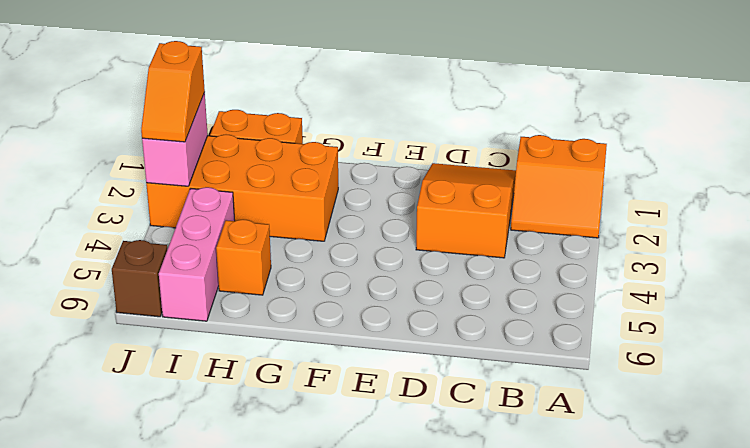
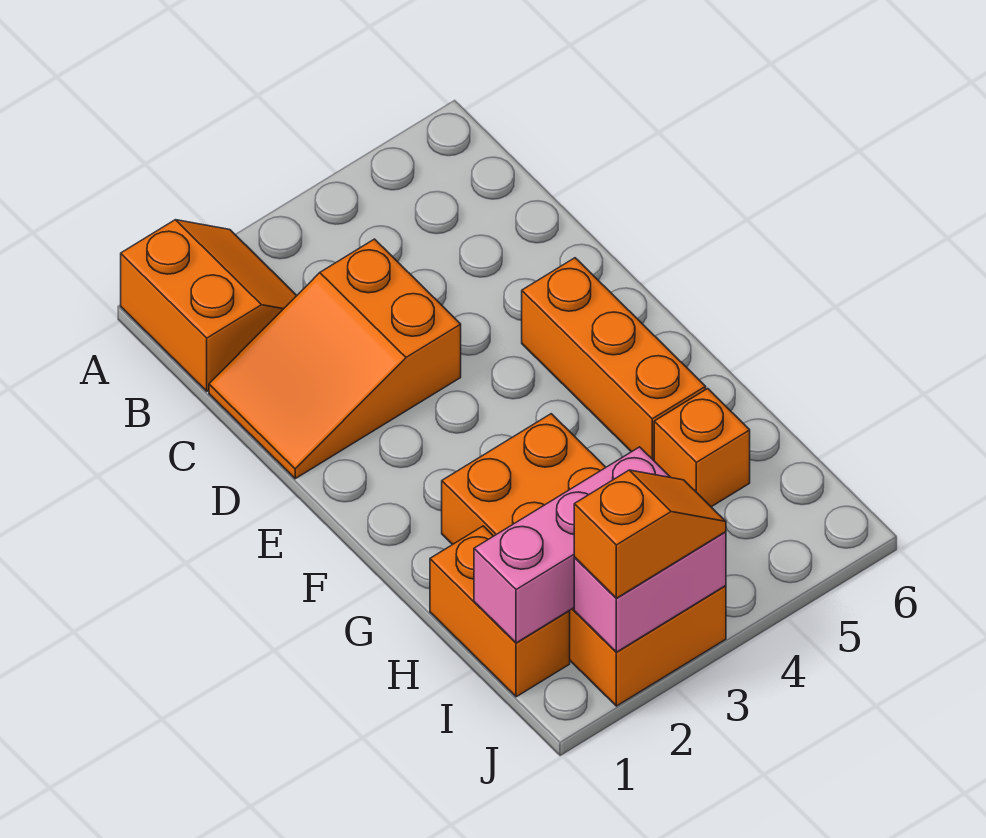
none -> orange brick E5:G5 level 1
pink brick I4:I6 level 1 -> pink brick I1:I3 level 2
brown brick J6 level 1 -> none

